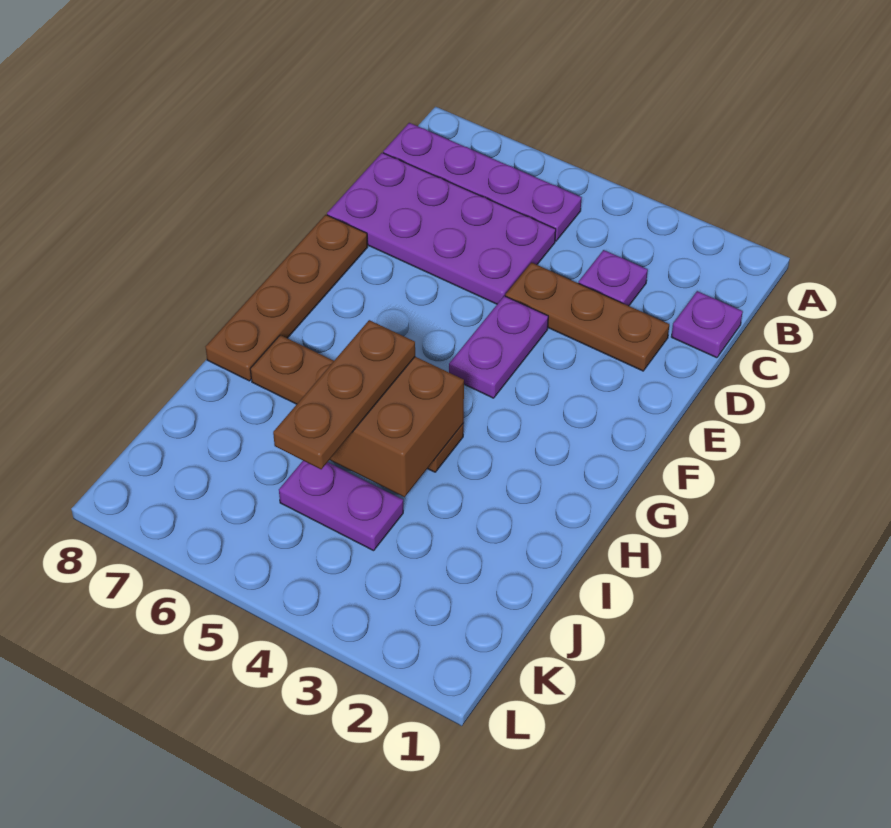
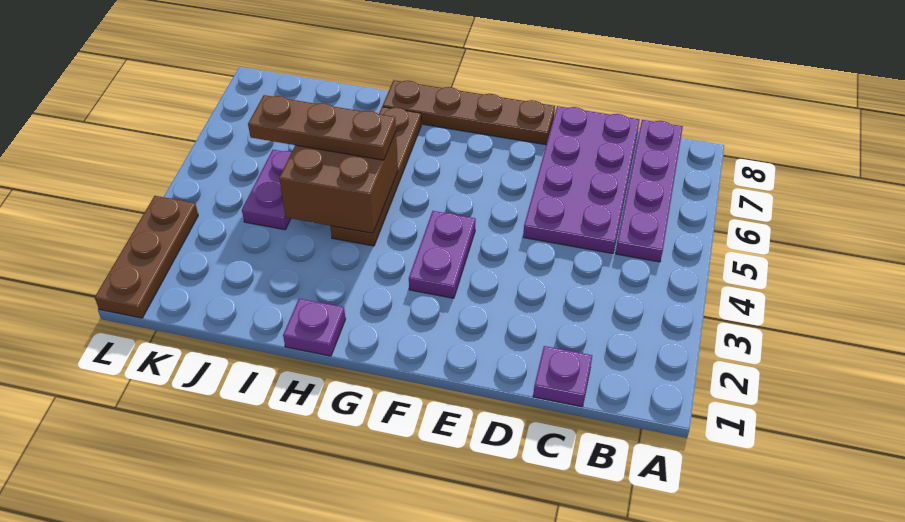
purple plate C3 level 1 -> purple plate H1 level 1
brown plate D2:D4 level 1 -> brown plate L1:L3 level 1
purple plate E4:F4 level 1 -> purple plate F3:F4 level 1

